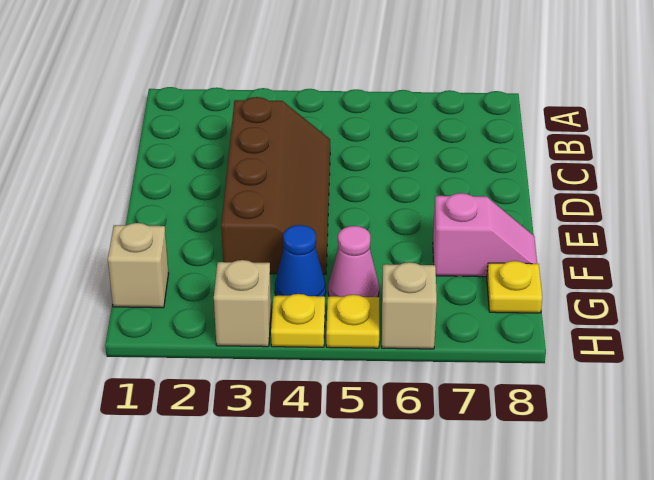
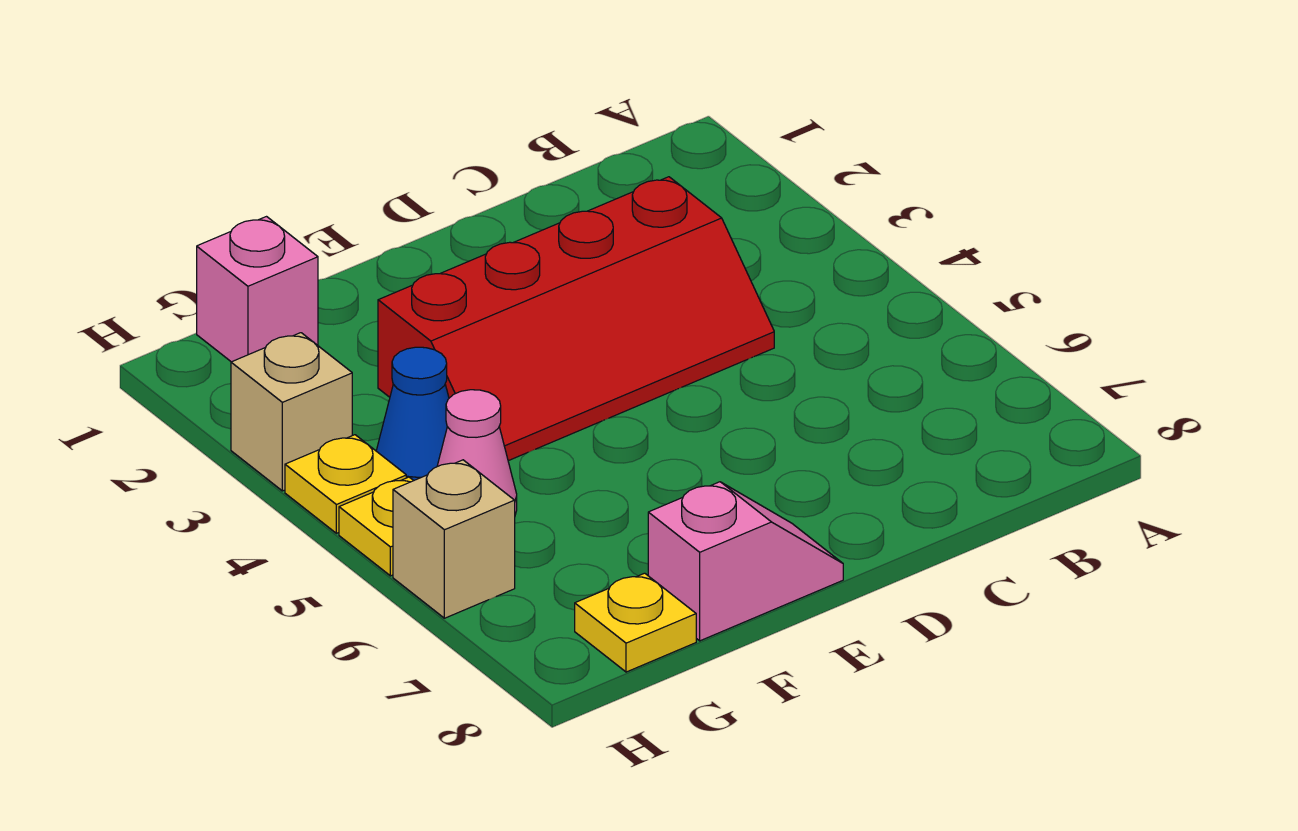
brown slope C3:F4 level 1 top 3 -> red slope C3:F4 level 1 top 3
pink slope F7:F8 level 1 top 7 -> pink slope E8:F8 level 1 top F
tan brick G1 level 1 -> pink brick G1 level 1

